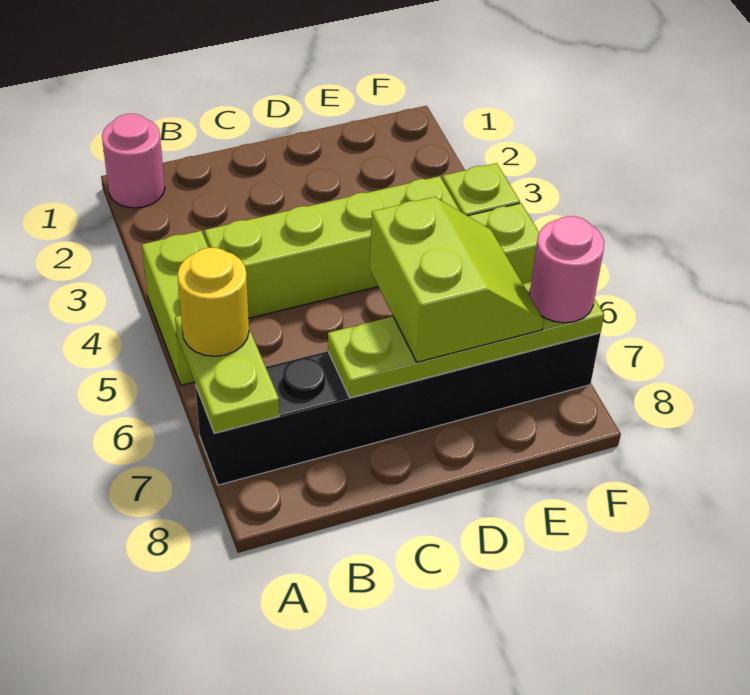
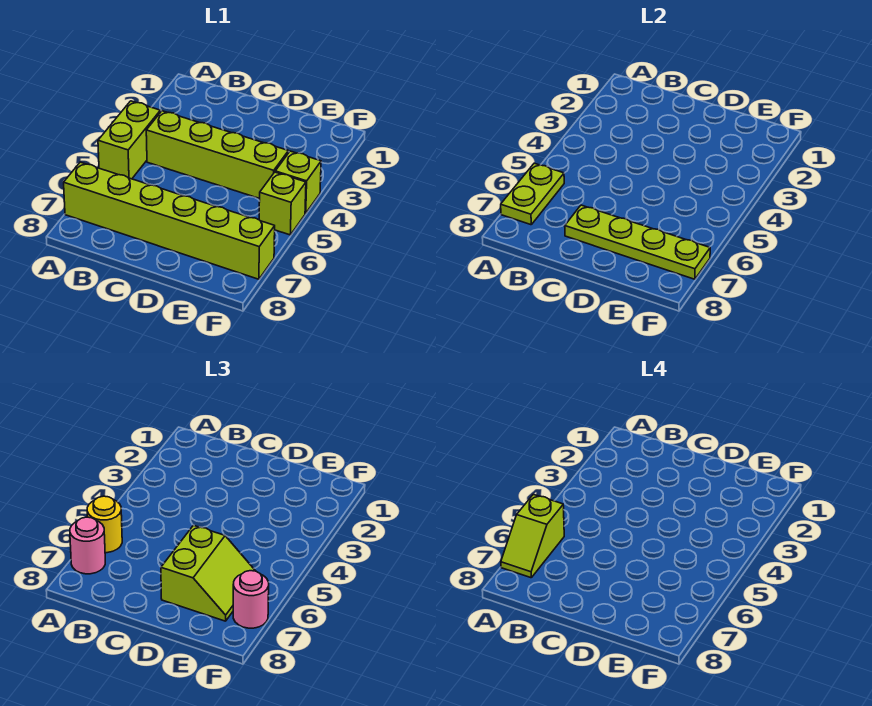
pink round brick A1 level 1 -> pink round brick A7 level 3
none -> lime slope A6:A7 level 4 top 6
black brick A7:F7 level 1 -> lime brick A7:F7 level 1

